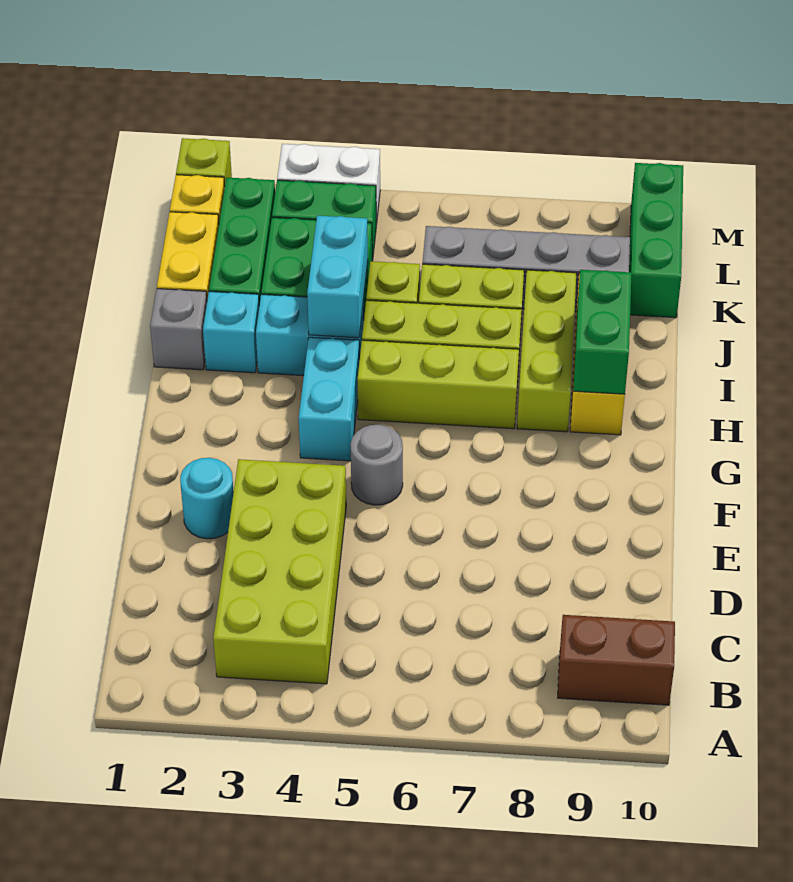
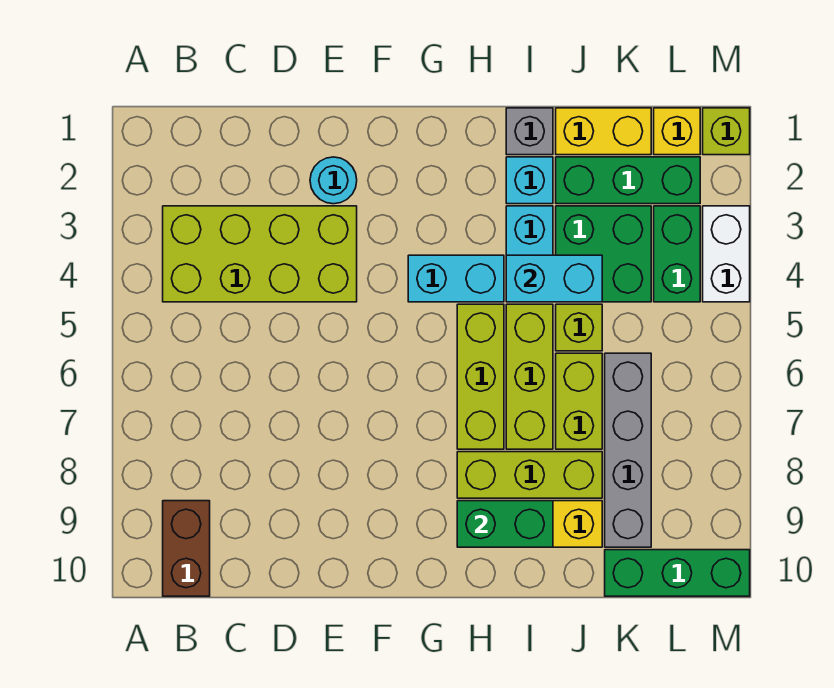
grey round brick F5 level 1 -> none

